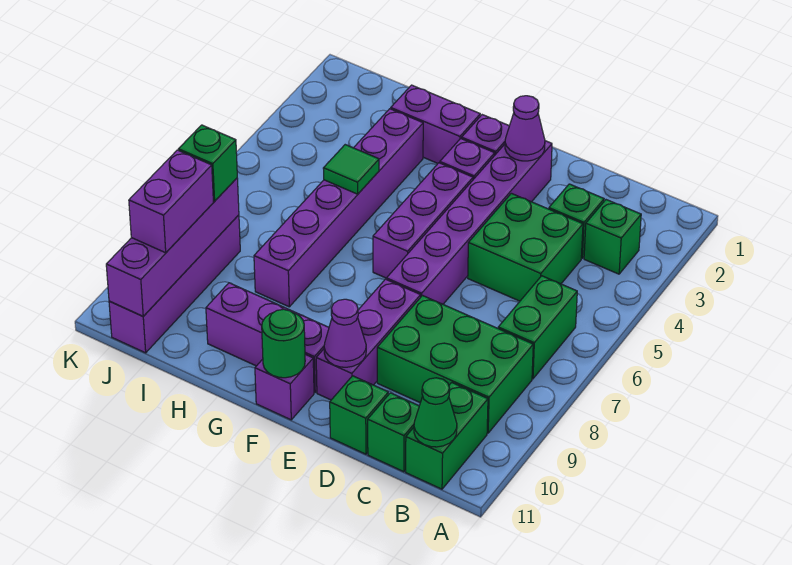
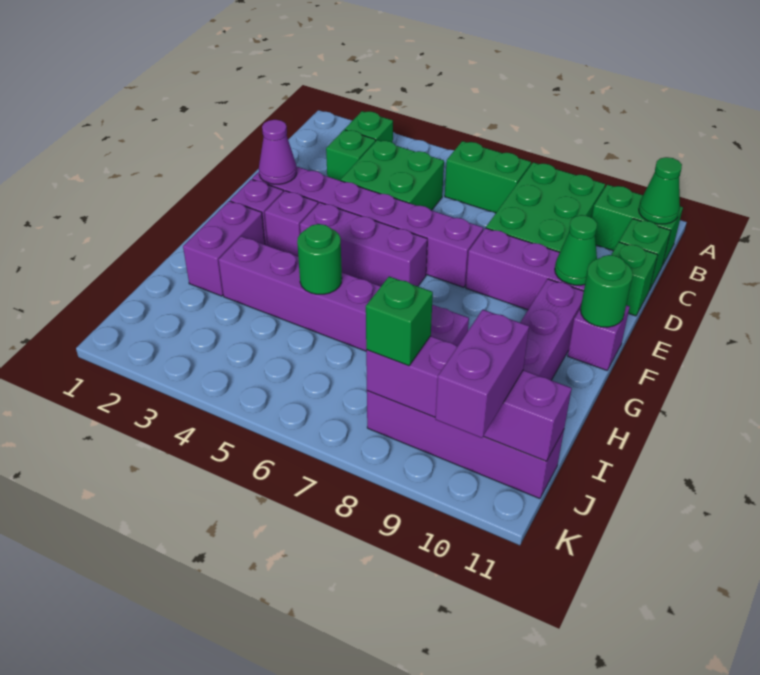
purple cone E10 level 2 -> green cone E10 level 2
green tile H5 level 2 -> green round brick H5 level 2
purple brick J9:J10 level 3 -> purple brick J10:K10 level 3

